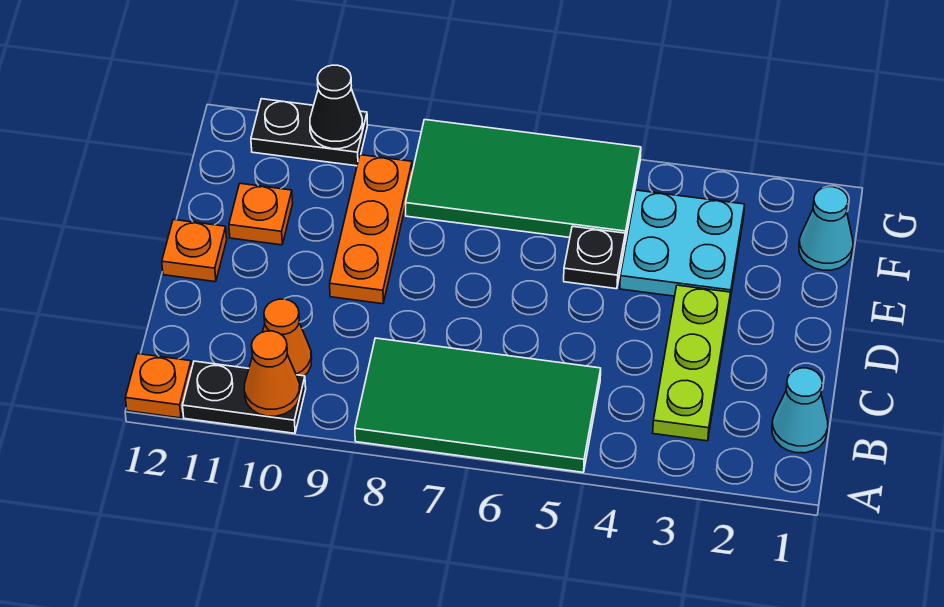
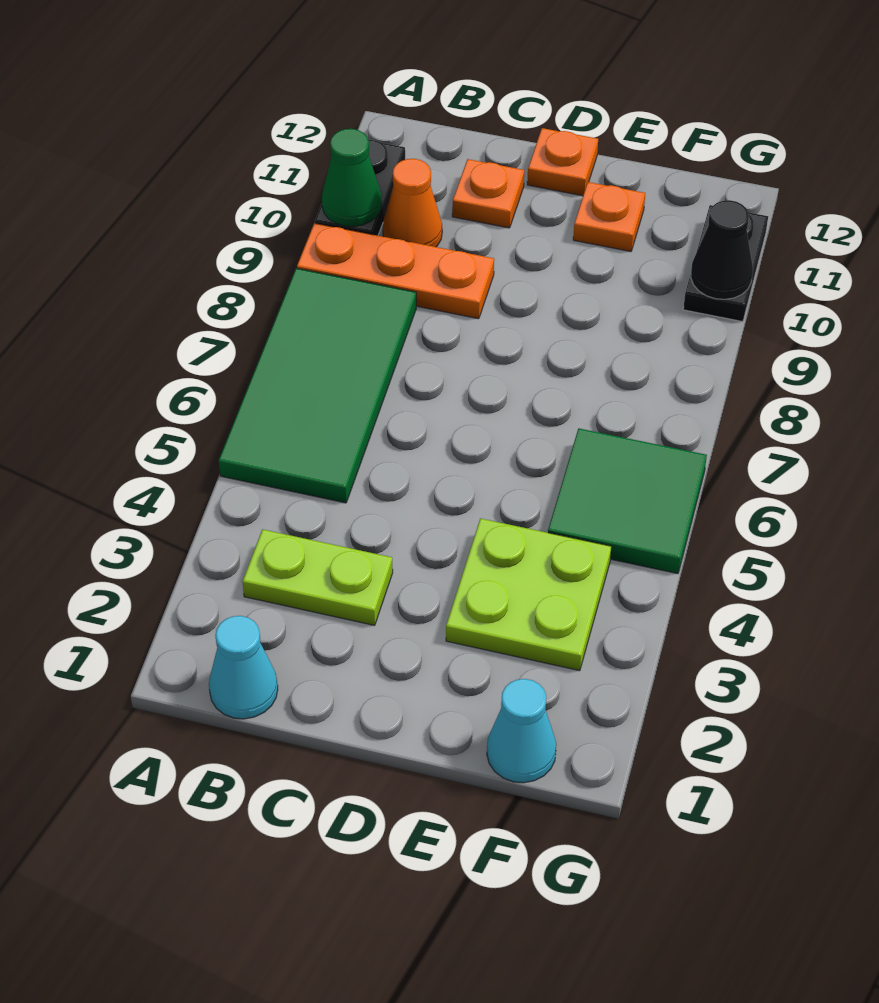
orange cone A10 level 2 -> green cone A10 level 2
orange plate A12 level 1 -> orange plate C11 level 1
lime plate B3:D3 level 1 -> lime plate B3:C3 level 1
orange plate D9:F9 level 1 -> orange plate A9:C9 level 1
cyan plate E3:F4 level 1 -> lime plate E3:F4 level 1
black plate E5 level 1 -> none
green tile F5:G8 level 1 -> green tile F5:G6 level 1

